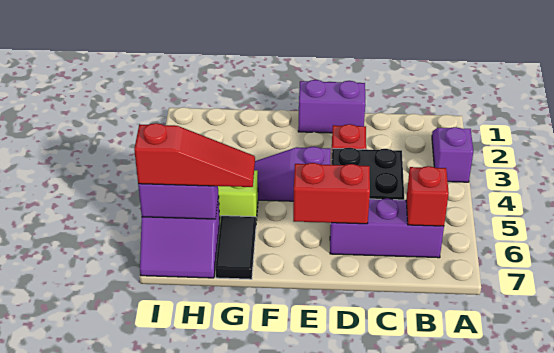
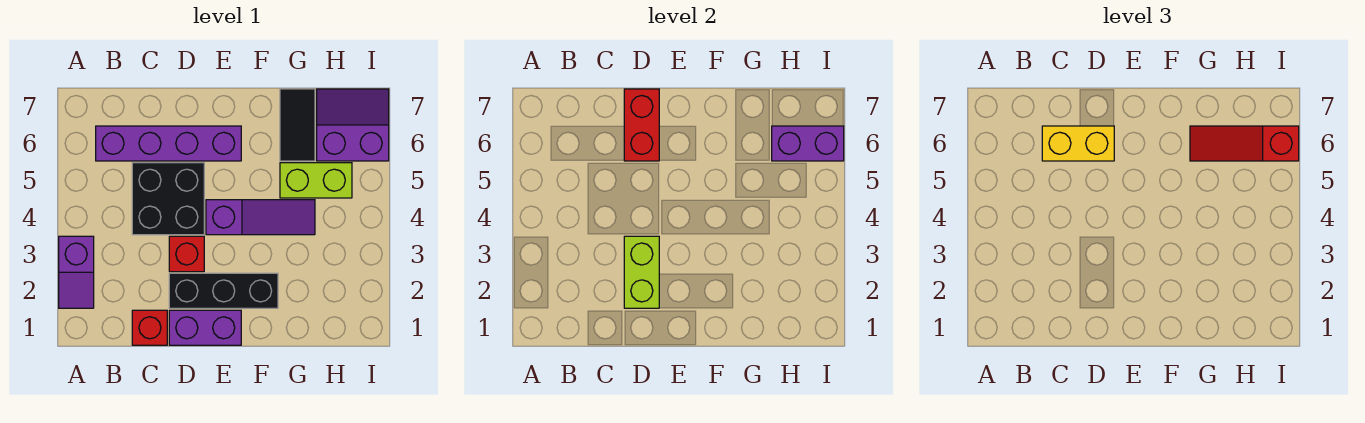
purple brick B6:D6 level 1 -> purple brick B6:E6 level 1
red brick B6 level 2 -> red brick C1 level 1
none -> yellow brick C6:D6 level 3
none -> black brick D2:F2 level 1
none -> lime brick D2:D3 level 2
red brick D6:E6 level 2 -> red brick D6:D7 level 2

